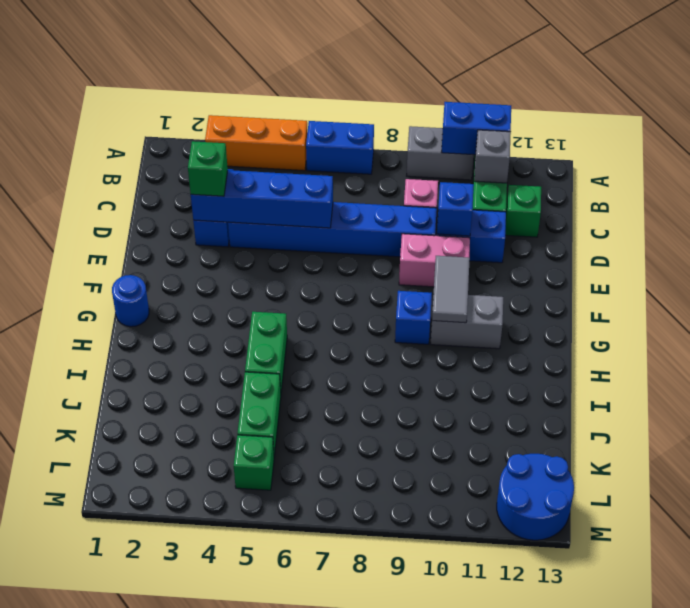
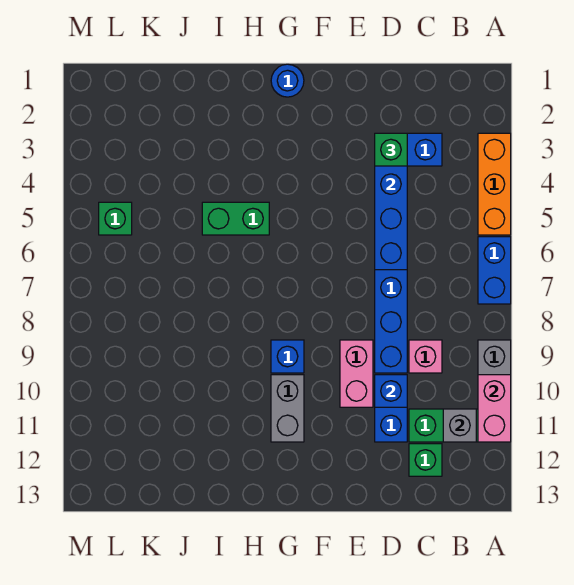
blue brick A10:A11 level 2 -> pink brick A10:A11 level 2
grey tile F10:G10 level 2 -> none
green brick J5:K5 level 1 -> none
blue round brick L12:M13 level 1 -> none

